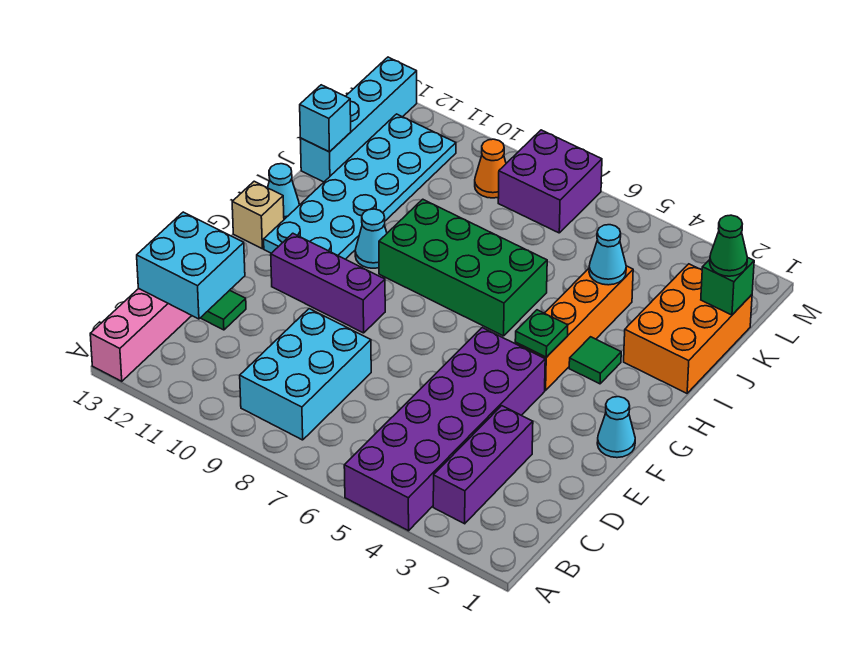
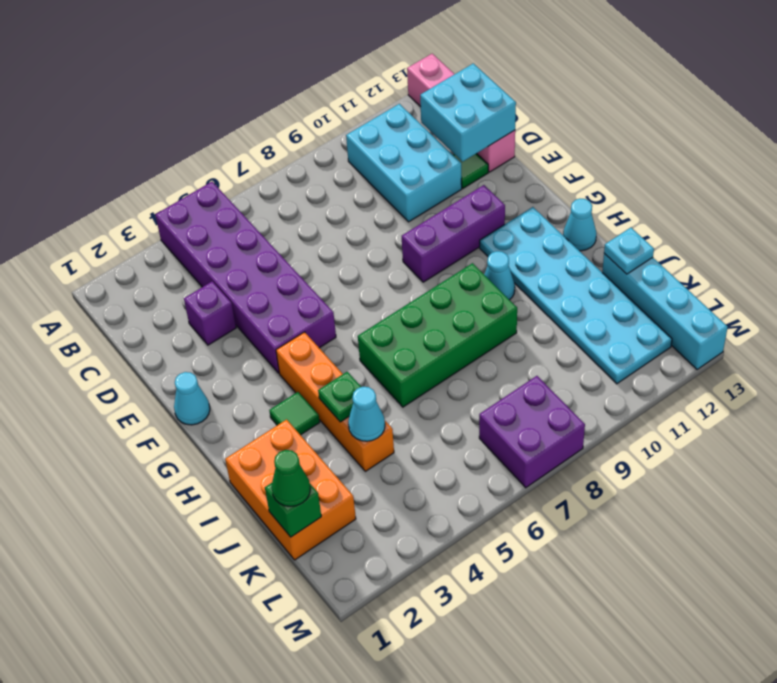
purple brick B3:D3 level 1 -> purple brick D3 level 1
cyan brick B8:D9 level 1 -> cyan brick B10:D11 level 1
green plate G4 level 2 -> green plate I4 level 2
tan brick G13 level 1 -> none
cyan brick J13 level 2 -> cyan plate J13 level 2
orange cone L9 level 1 -> none

